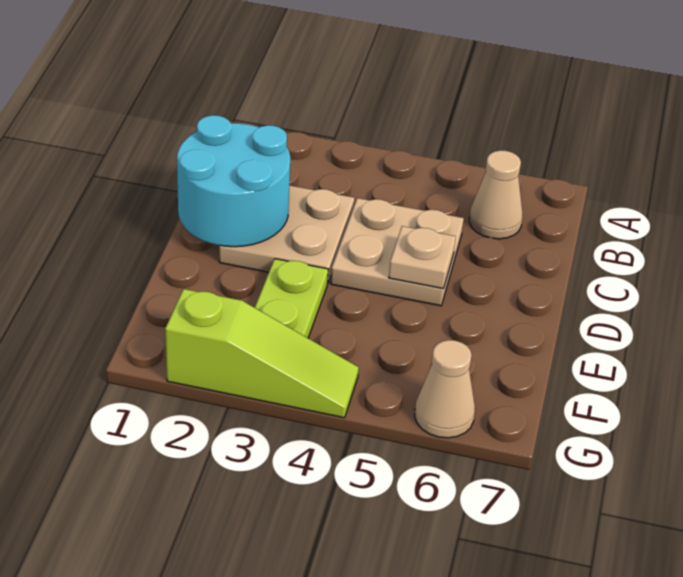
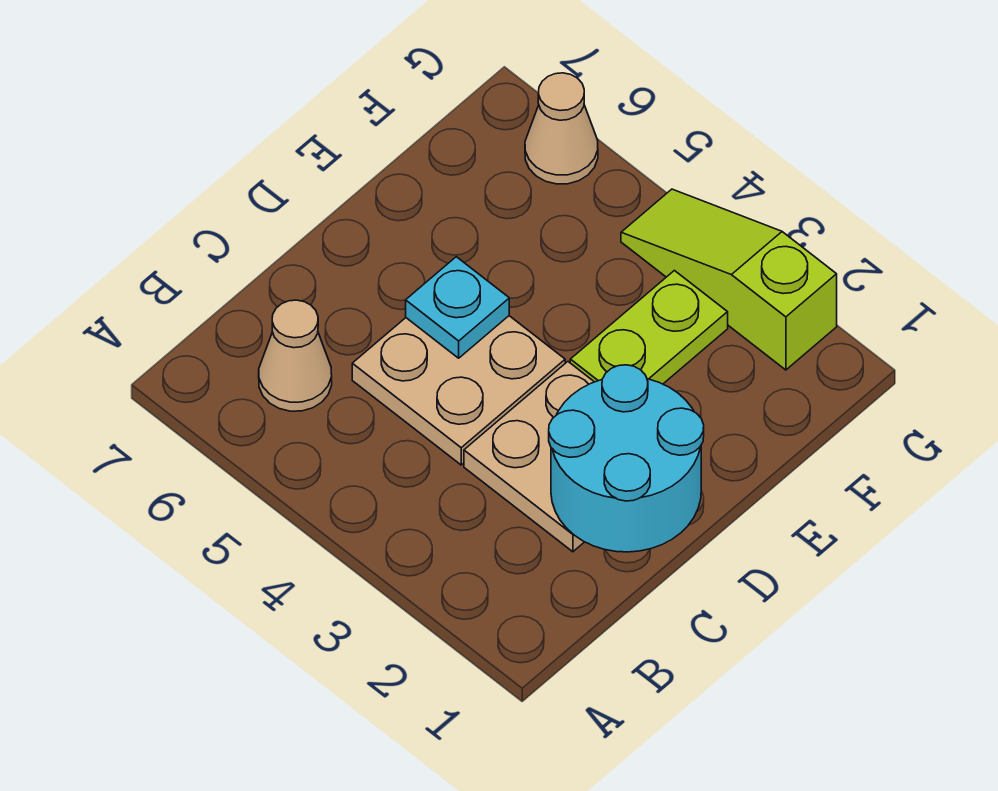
tan plate D5 level 2 -> cyan plate D5 level 2

